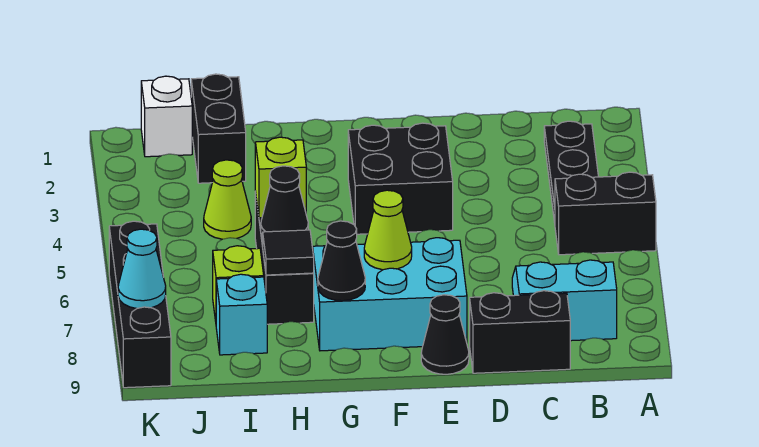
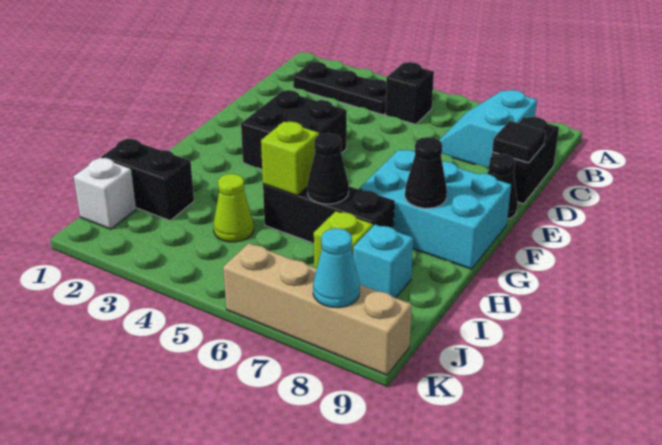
black brick A5:B5 level 1 -> black brick B5 level 1
cyan brick E7:G8 level 1 -> cyan brick F7:G9 level 1
lime cone F7 level 2 -> none
black tile H7 level 2 -> black tile D9 level 2
black brick K6:K9 level 1 -> tan brick K6:K9 level 1

